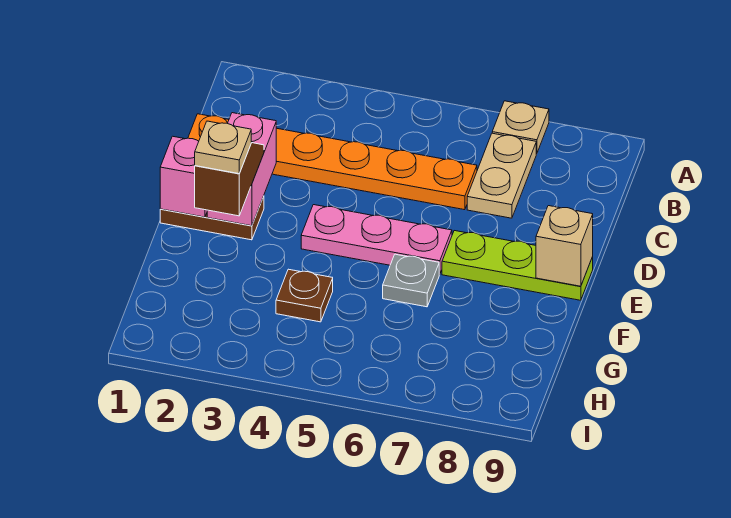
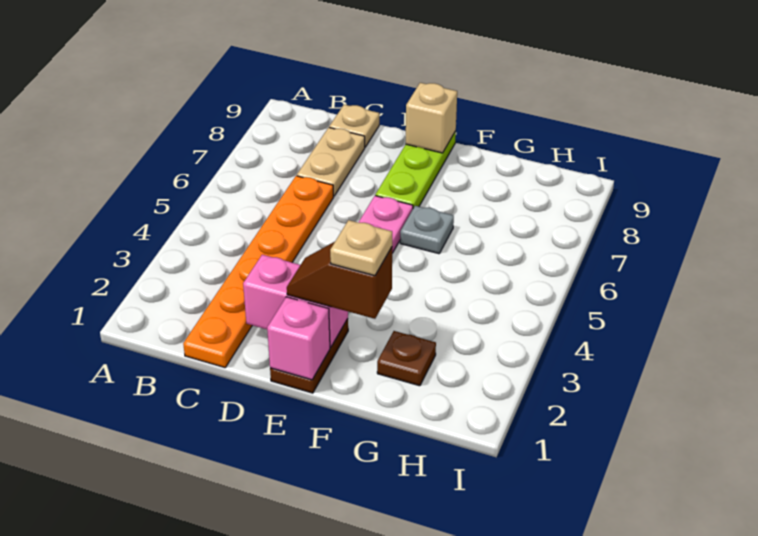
tan plate A7 level 1 -> tan plate C9 level 1
tan plate B7:C7 level 1 -> tan plate C7:C8 level 1
brown plate G4 level 1 -> brown plate G2 level 1

